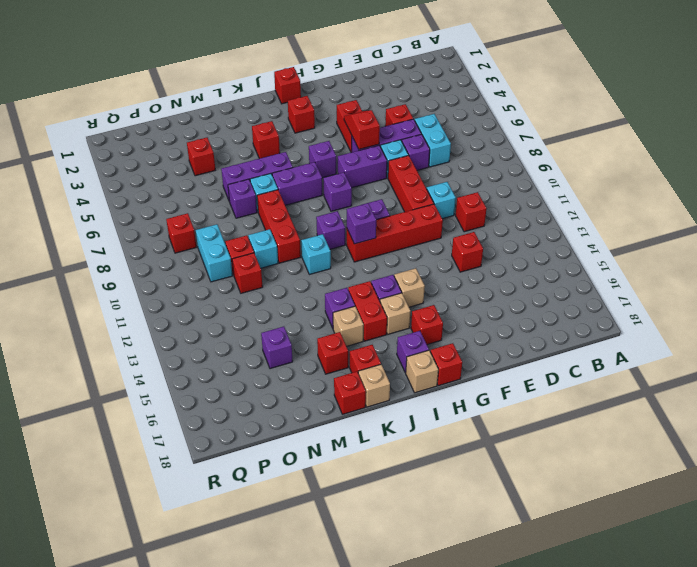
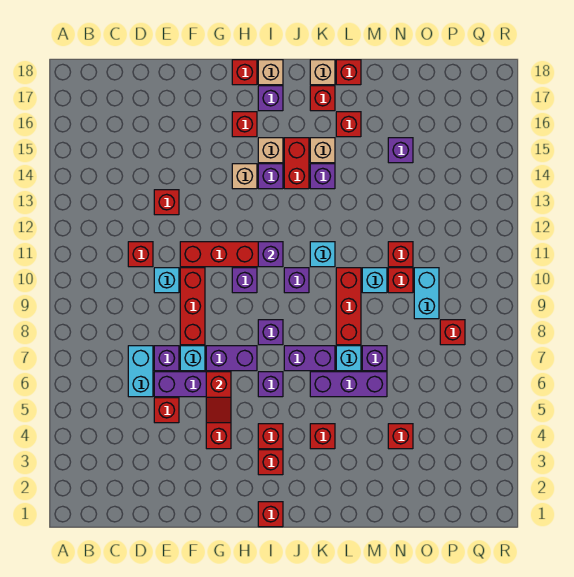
none -> red brick I4 level 1

